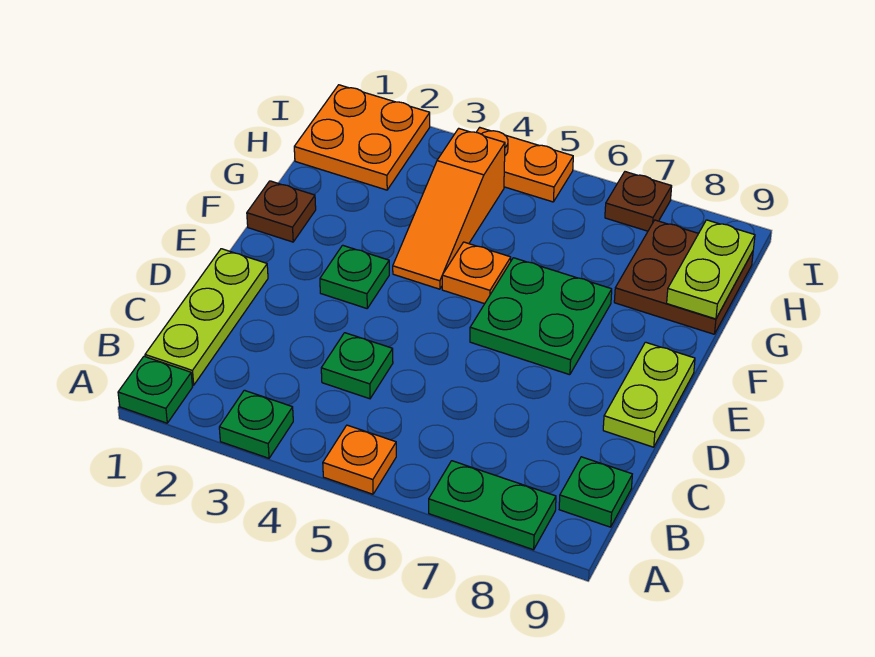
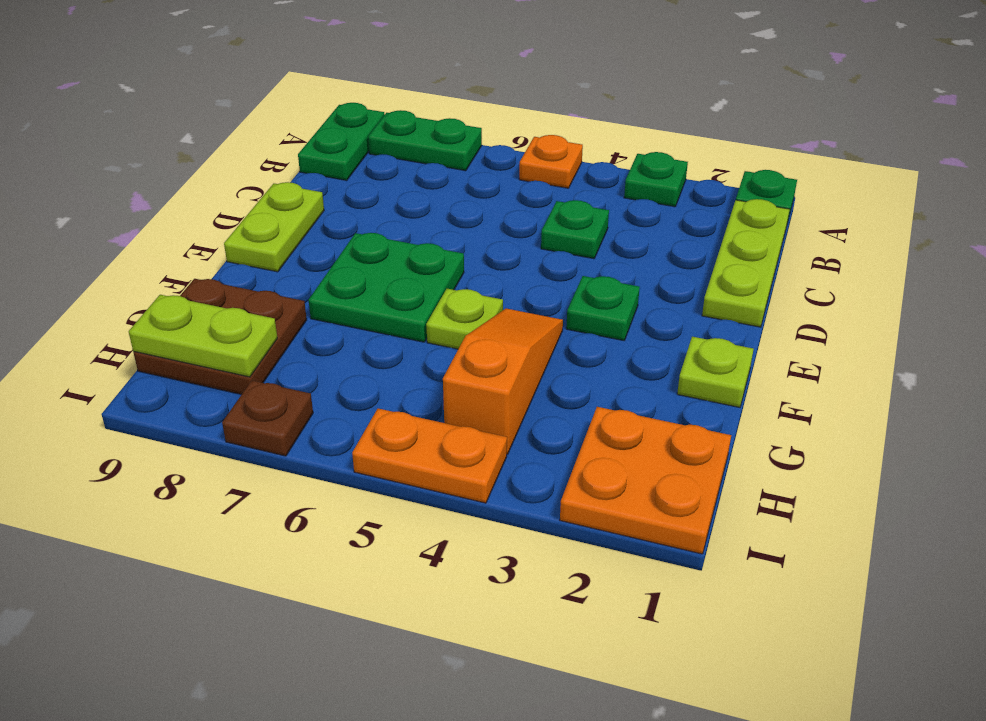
green plate B9 level 1 -> green plate A9:B9 level 1
brown plate F1 level 1 -> lime plate F1 level 1
orange plate F5 level 1 -> lime plate F5 level 1
lime plate G9:H9 level 2 -> lime plate H8:H9 level 2

